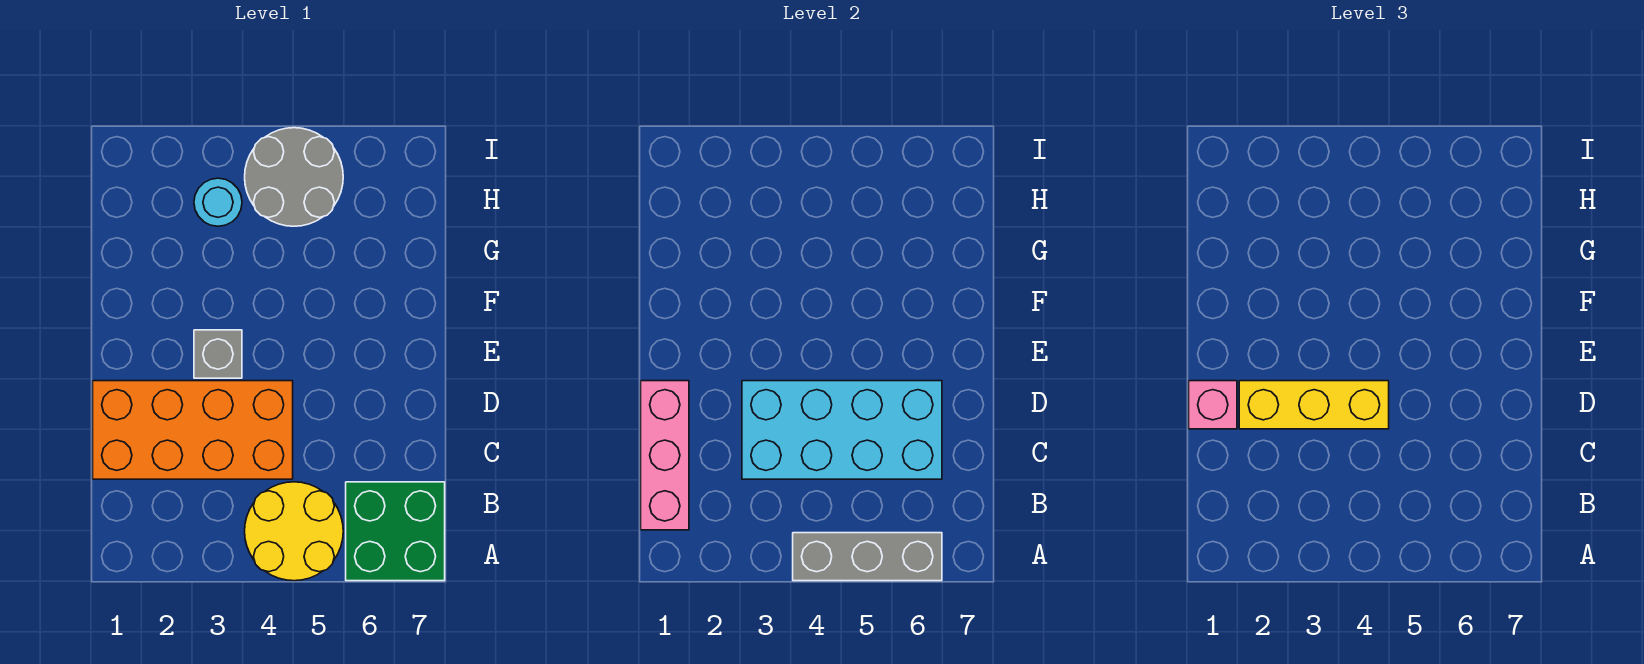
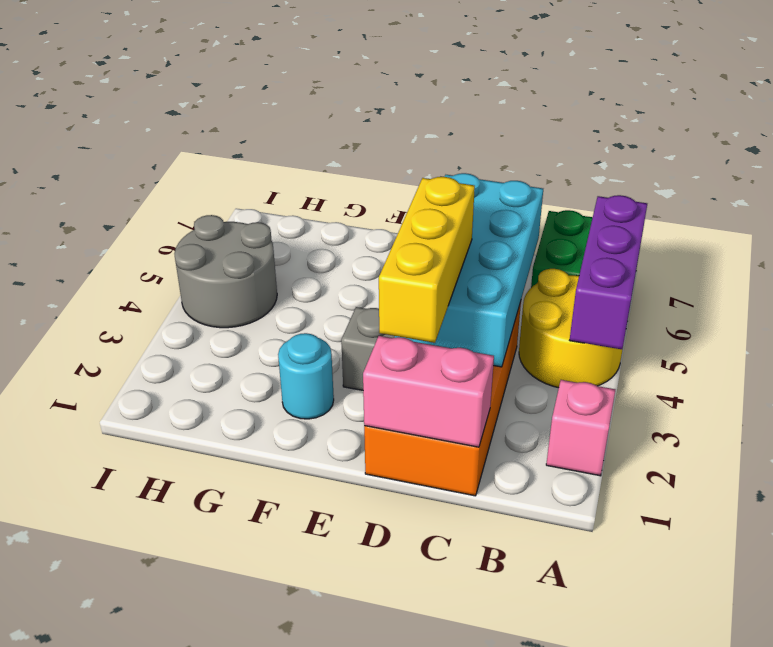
grey brick A4:A6 level 2 -> purple brick A4:A6 level 2
pink brick B1:D1 level 2 -> pink brick C1:D1 level 2
pink brick D1 level 3 -> pink brick A2 level 1
cyan round brick H3 level 1 -> cyan round brick F2 level 1

